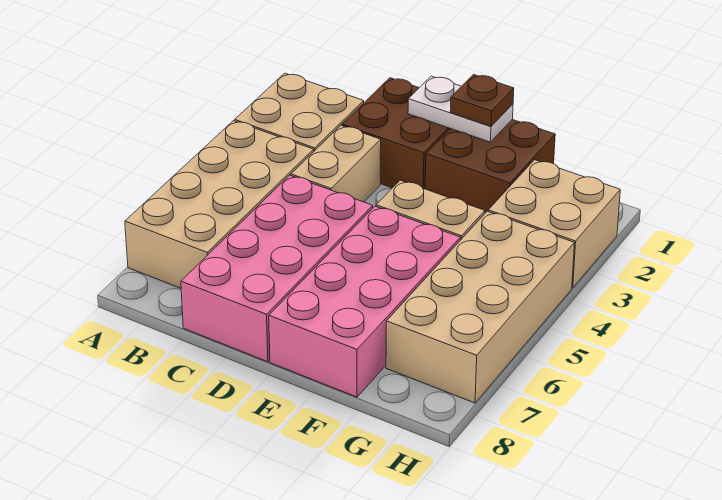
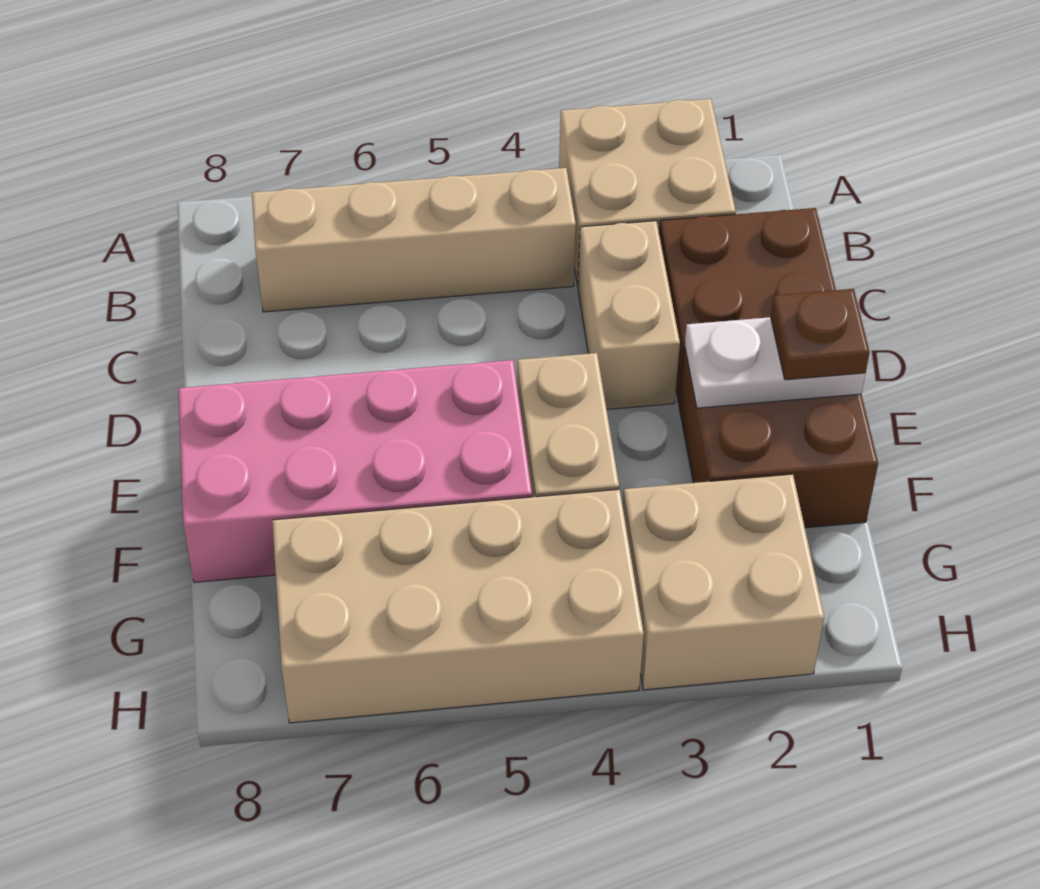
tan brick A4:B7 level 1 -> tan brick B4:B7 level 1
tan brick C3:C4 level 1 -> tan brick C3:D3 level 1
pink brick C5:D8 level 1 -> none
white plate D1:E1 level 2 -> white plate E1:E2 level 2

